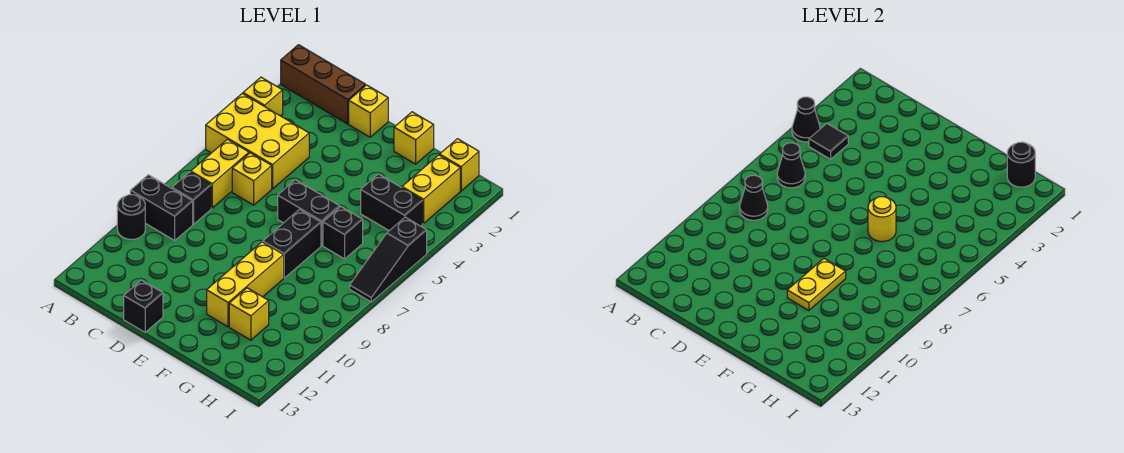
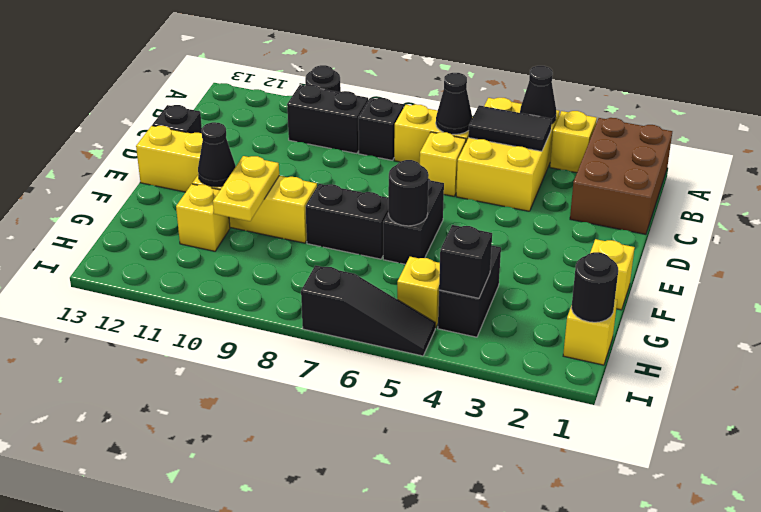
brown brick A1:C1 level 1 -> brown brick A1:C2 level 1
black brick A9:B9 level 1 -> black brick B9:B10 level 1
black tile B4 level 2 -> black tile B4:B5 level 2
black cone B8 level 2 -> black cone F11 level 2
yellow brick D1 level 1 -> yellow brick H5 level 1
yellow round brick F6 level 2 -> black round brick F6 level 2
yellow plate F9:F10 level 2 -> yellow plate F10:G10 level 2
black brick G6 level 1 -> black brick H4 level 2
yellow brick H2:H3 level 1 -> yellow brick E12:E13 level 1
black slope I5:I7 level 1 top 5 -> black slope I5:I7 level 1 top 7

